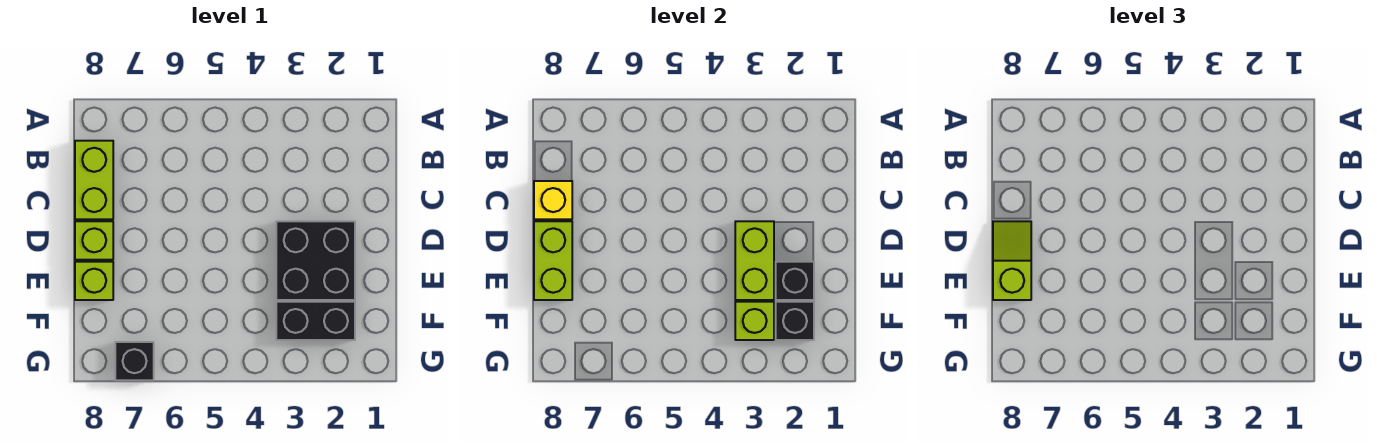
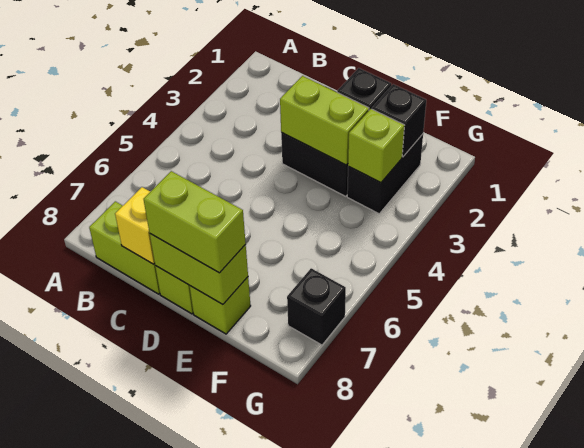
lime slope D8:E8 level 3 top E -> lime brick D8:E8 level 3

